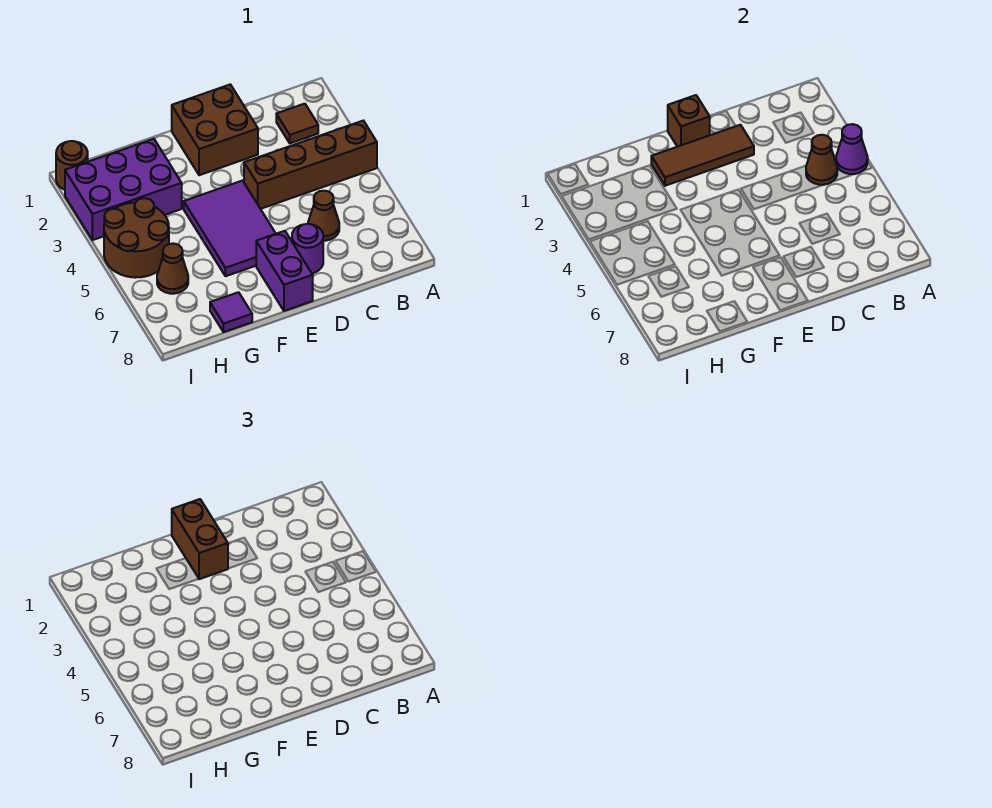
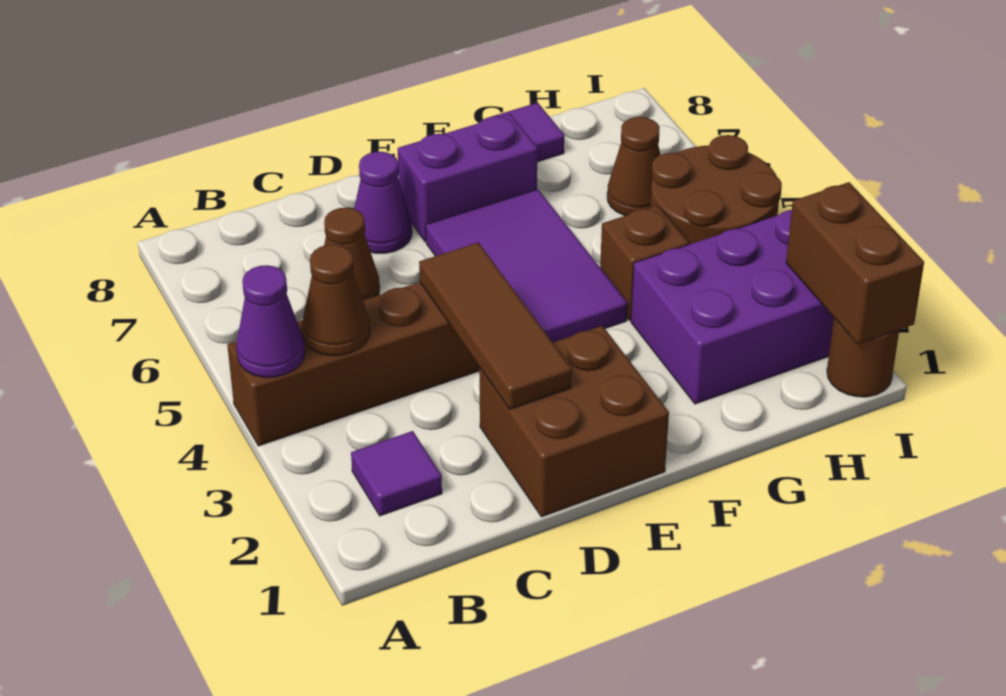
brown tile B2 level 1 -> purple tile B2 level 1
brown tile D2:F2 level 2 -> brown tile D2:D4 level 2
purple round brick D7 level 1 -> purple cone D7 level 1
brown brick E1 level 2 -> brown brick G4 level 1
brown brick E1:E2 level 3 -> brown brick I1:I2 level 2
purple brick E7:E8 level 1 -> purple brick E7:F7 level 1

